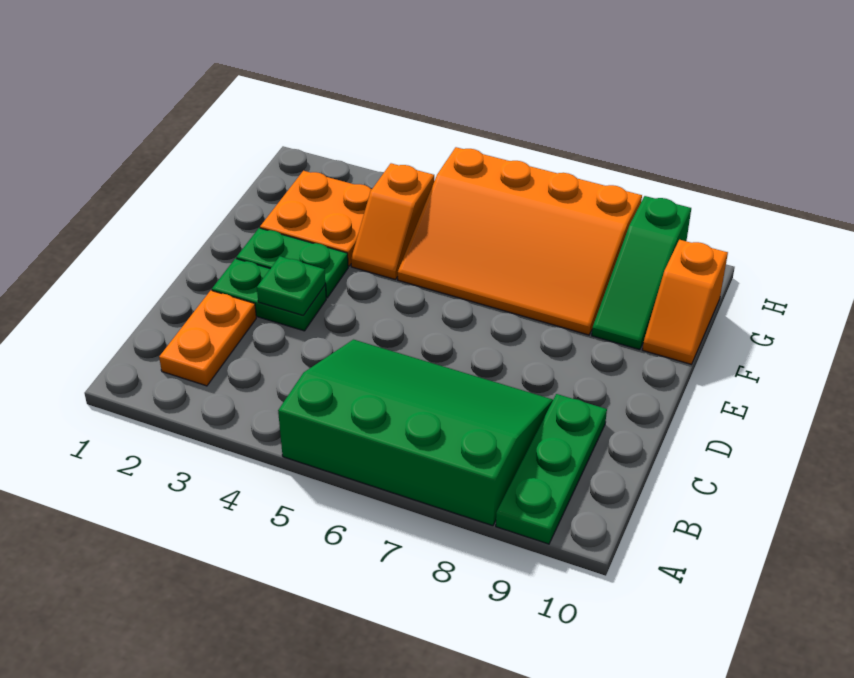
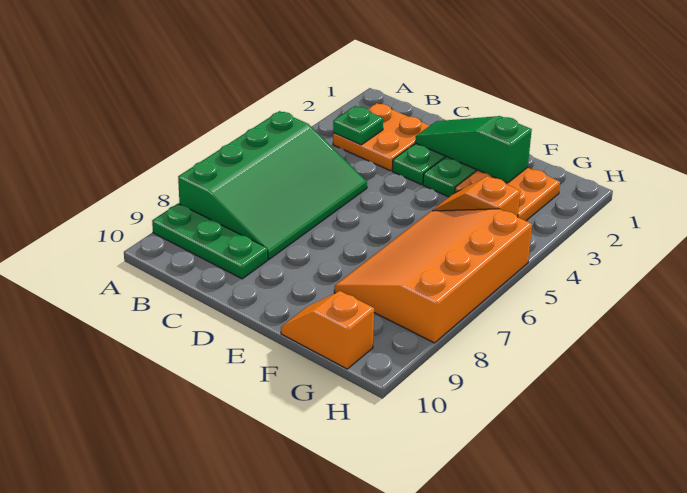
orange plate B2:C2 level 1 -> orange plate B2:C3 level 1
green plate D3 level 2 -> green plate B3 level 2
green slope F9:H9 level 1 top H -> green slope D2:F2 level 2 top F

